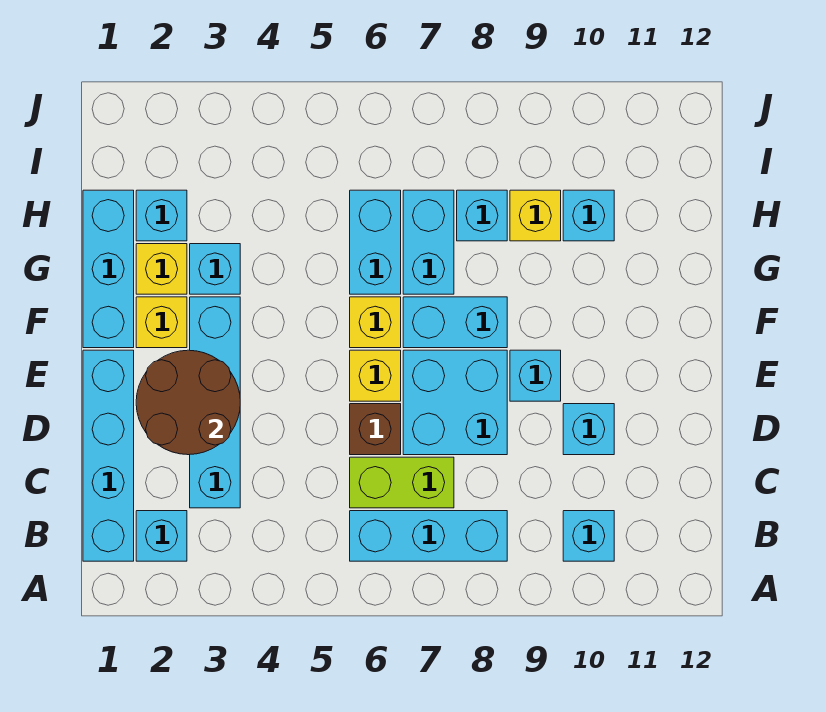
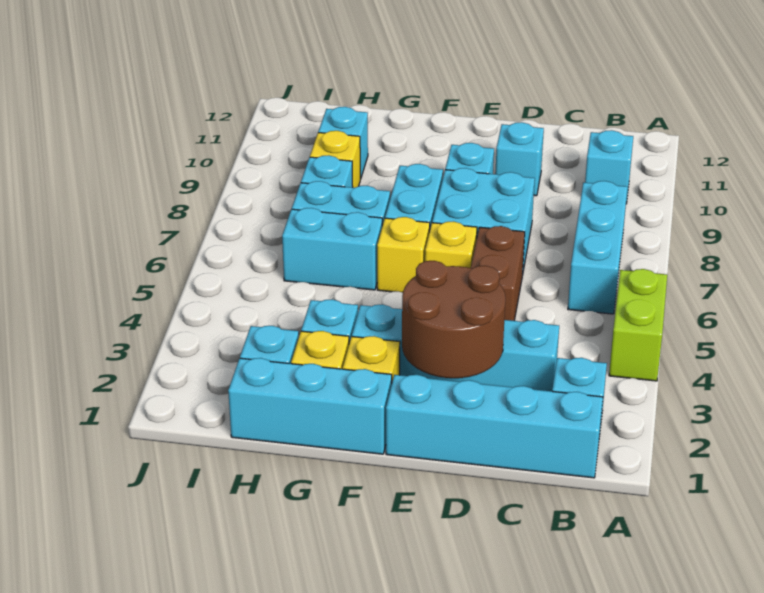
lime brick C6:C7 level 1 -> lime brick A4:A5 level 1
brown brick D6 level 1 -> brown brick D5:D6 level 1

